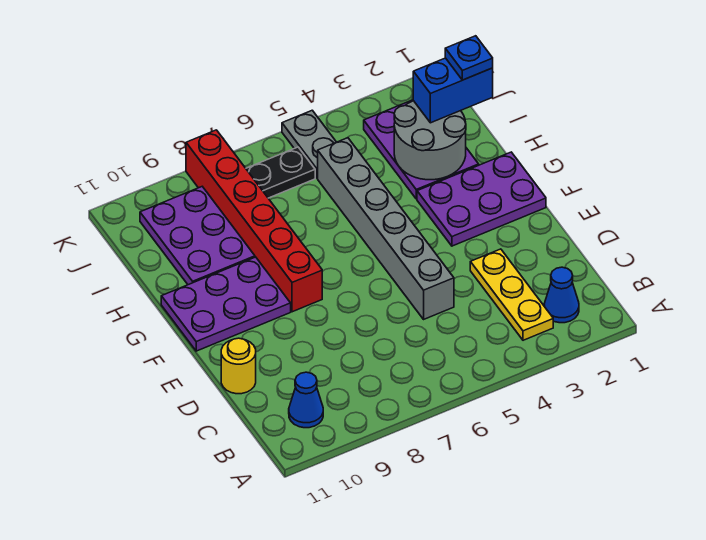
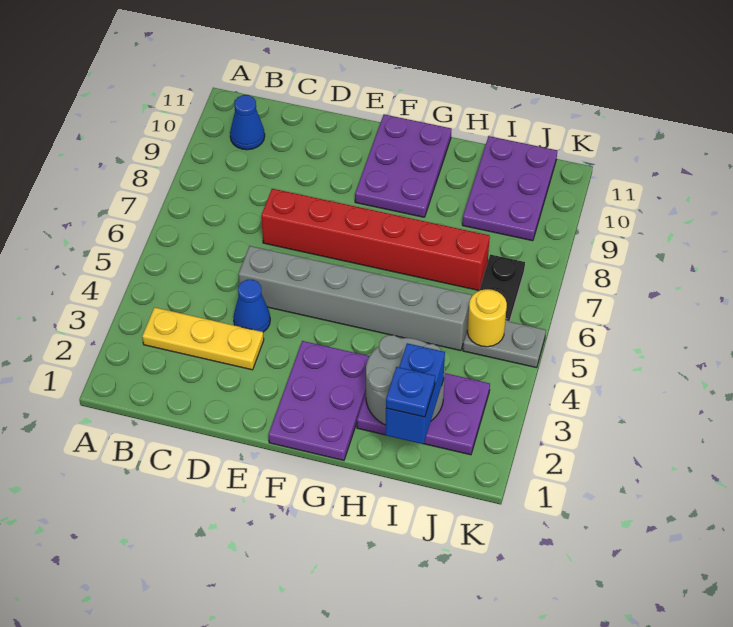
blue cone B2 level 1 -> blue cone D4 level 1
yellow round brick D11 level 1 -> yellow round brick J5 level 2
red brick F8:K8 level 1 -> red brick D7:I7 level 1
purple plate H9:J10 level 1 -> purple plate I9:J11 level 1

